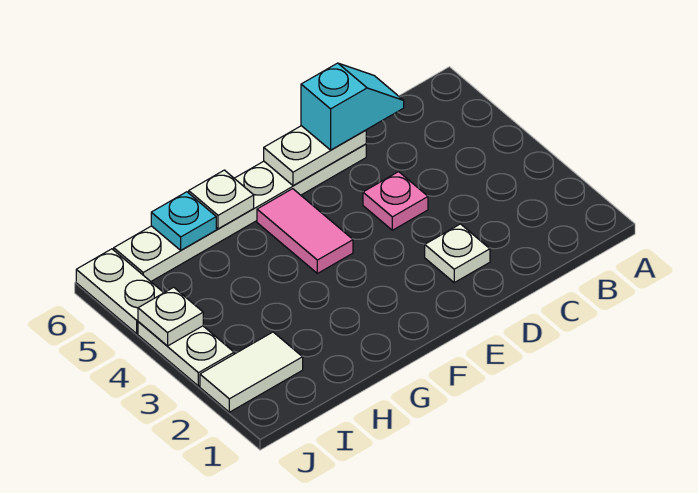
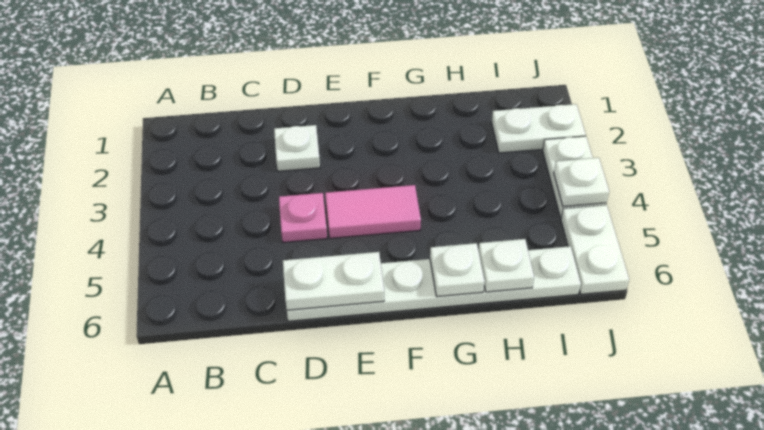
cyan slope C6:D6 level 3 top D -> none
pink tile F4:F5 level 1 -> pink tile E4:F4 level 1
cyan plate H6 level 2 -> white plate H6 level 2
white tile I2:J2 level 1 -> white plate I2:J2 level 1

